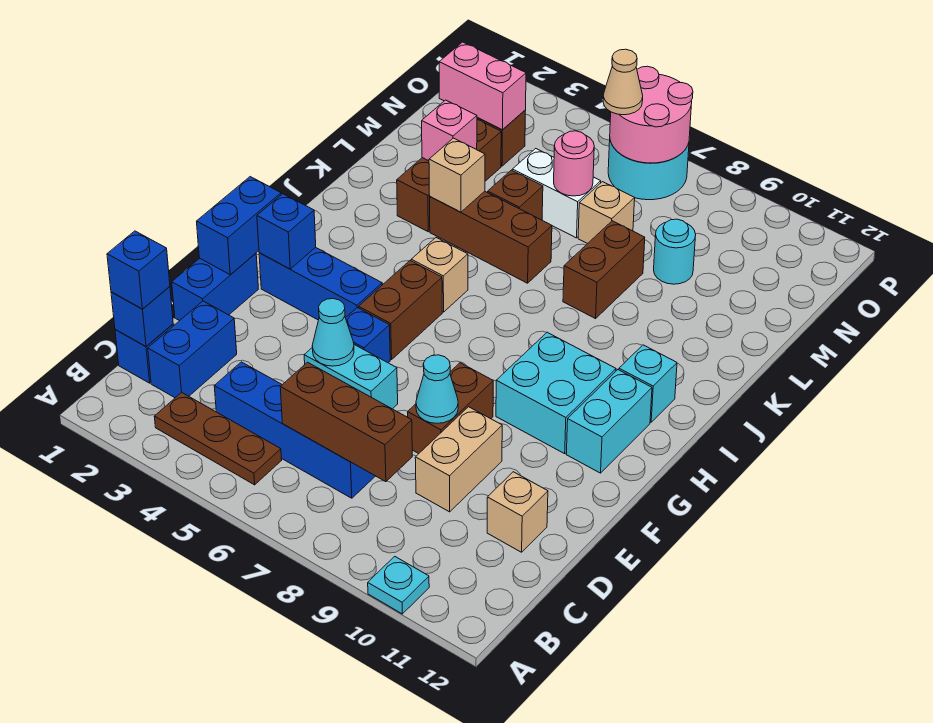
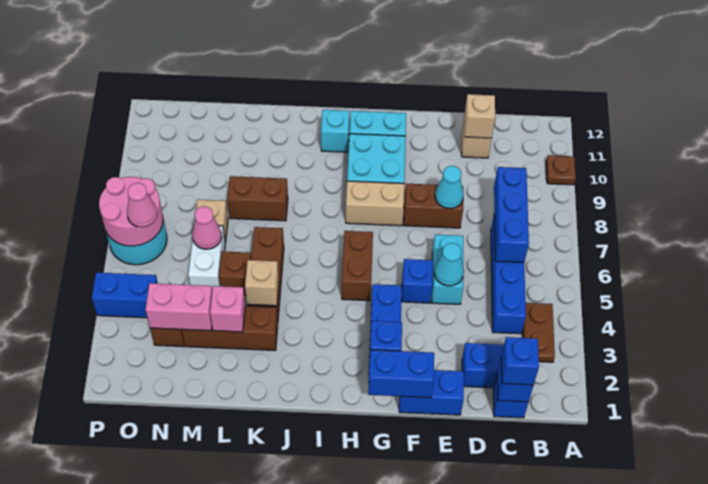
cyan plate A10 level 1 -> brown plate A10 level 1
brown plate B3:B5 level 1 -> brown plate B3:B4 level 1
brown brick C6:C8 level 2 -> blue brick C6:C8 level 2
tan brick D9:E9 level 1 -> tan brick G8:H8 level 1
brown brick G5:H5 level 1 -> brown brick H5:H6 level 1
tan brick I5 level 1 -> tan brick D11 level 2
pink round brick M6 level 2 -> pink cone M6 level 2
cyan round brick M9 level 1 -> none
pink brick N2:N3 level 2 -> pink brick M3:N3 level 2
none -> blue brick O4:P4 level 1
tan cone O6 level 3 -> pink cone O6 level 3

